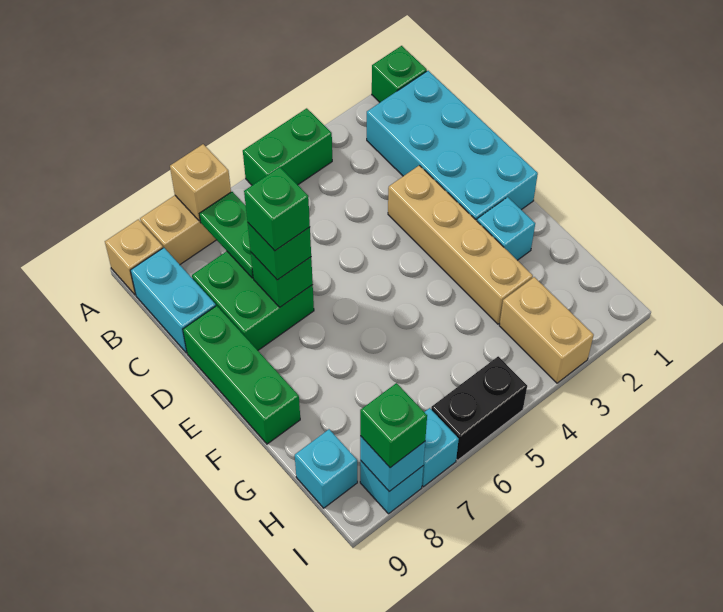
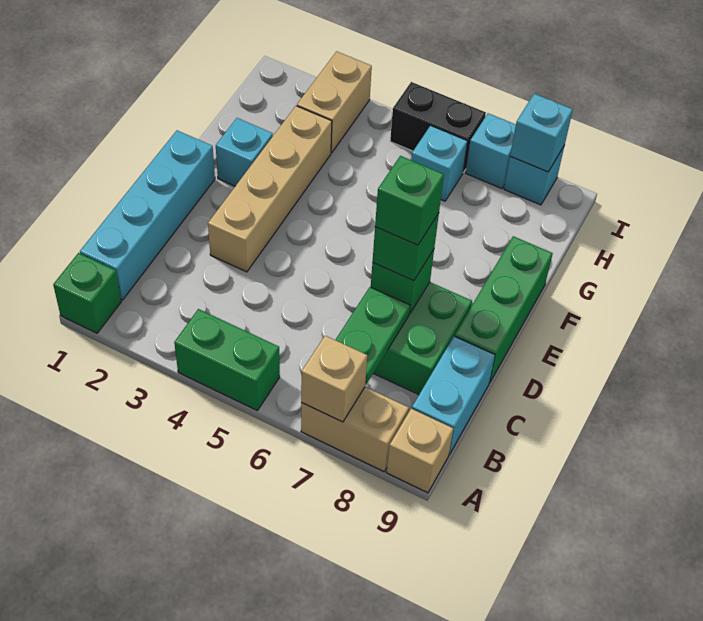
cyan brick B1:E2 level 1 -> cyan brick B1:E1 level 1
cyan brick H9 level 1 -> cyan brick H6 level 1
green brick I8 level 3 -> none

